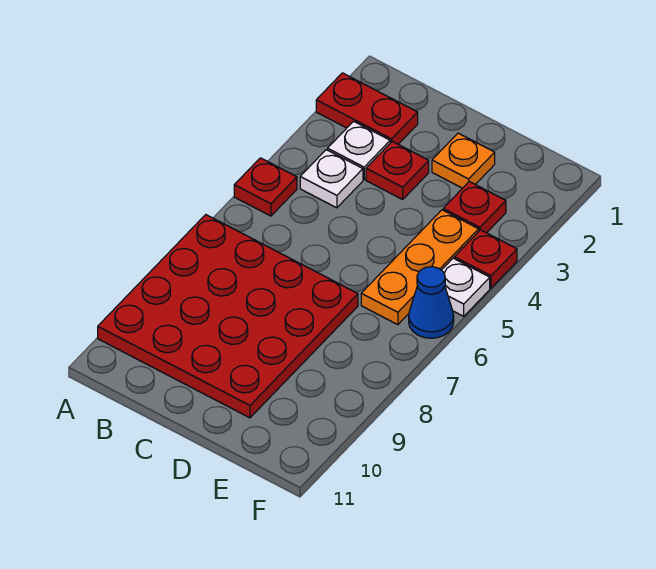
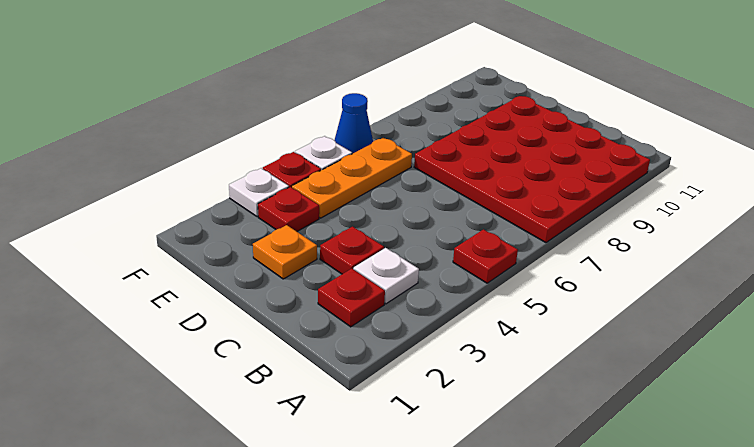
red plate A2:B2 level 1 -> red plate B2 level 1
white plate B4 level 1 -> white plate F3 level 1

